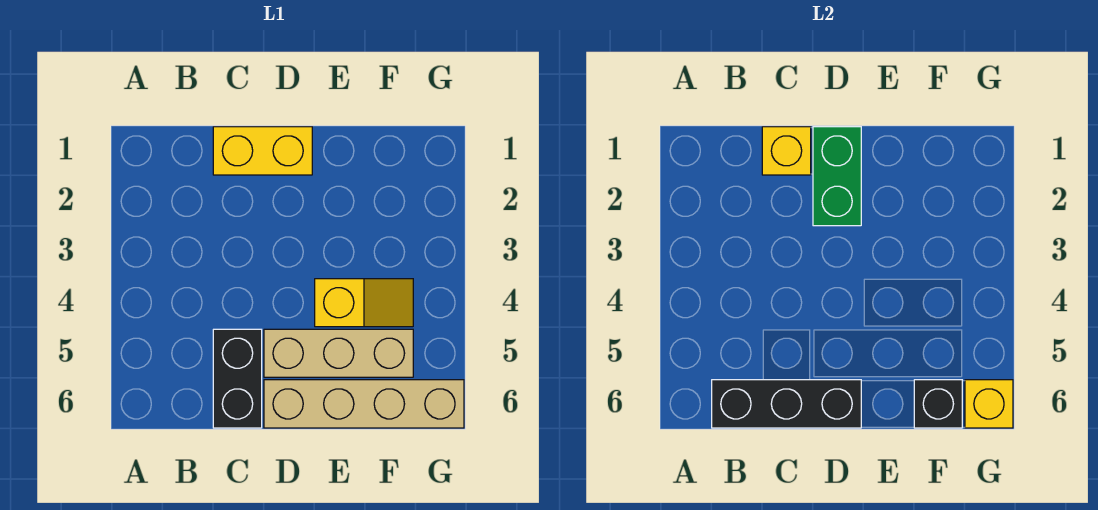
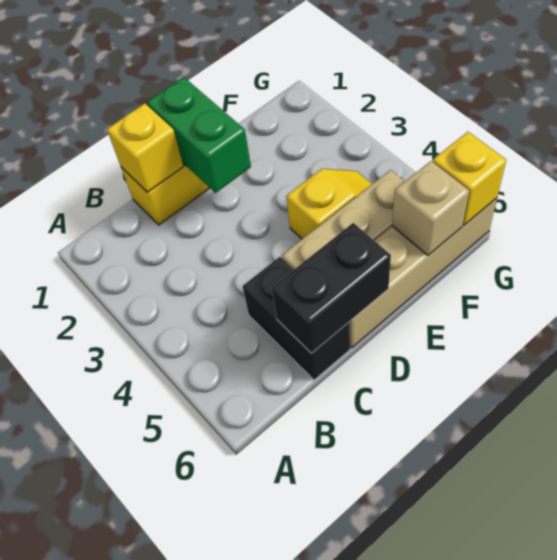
black brick B6:D6 level 2 -> black brick C6:D6 level 2
black brick F6 level 2 -> tan brick F6 level 2

